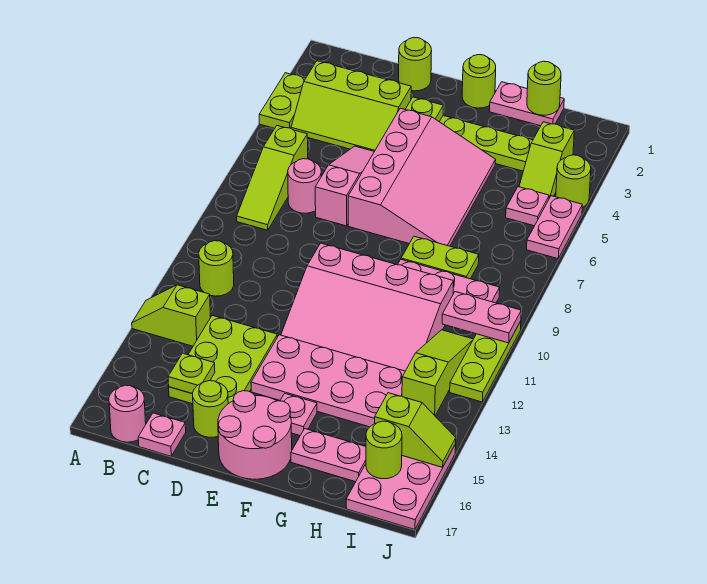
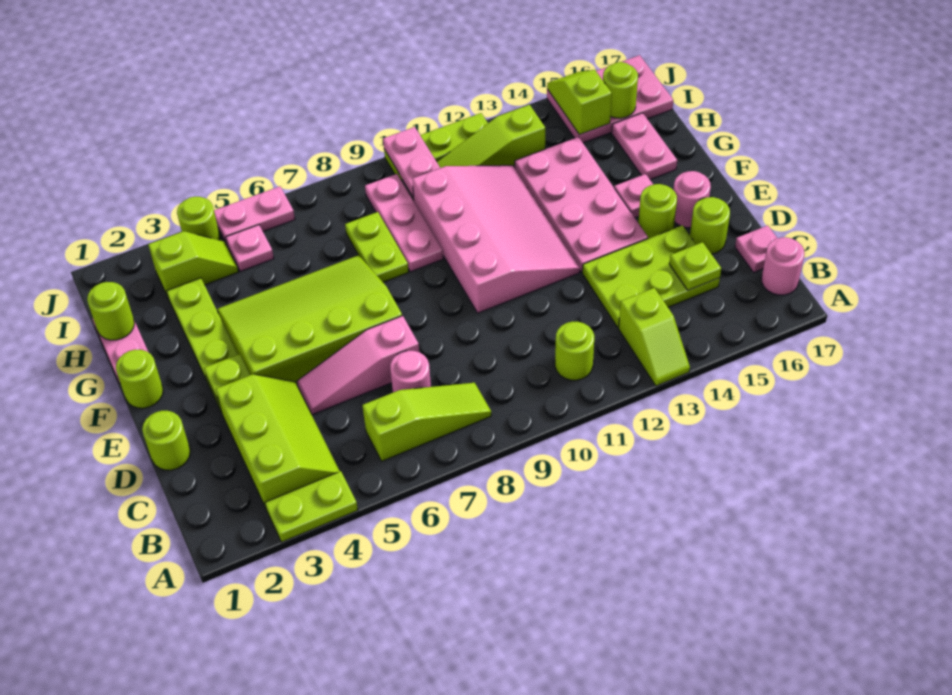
pink slope E4:G7 level 1 top E -> lime slope E4:G7 level 1 top E
none -> lime round brick E15 level 1
pink round brick E16:F17 level 1 -> pink round brick E16 level 1

